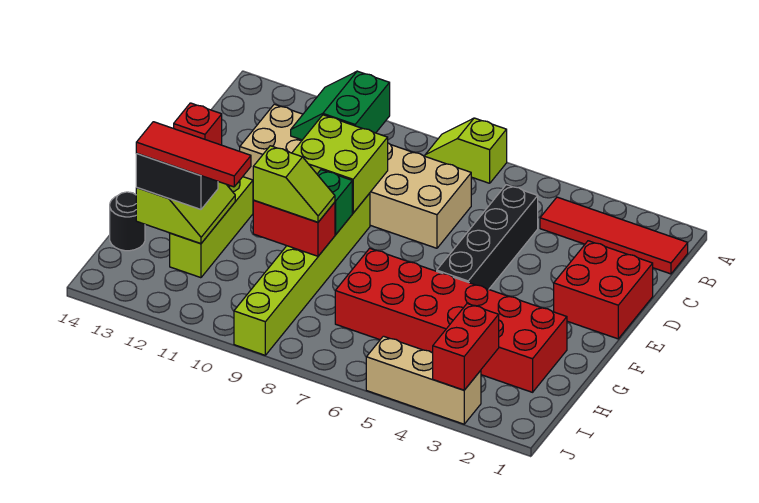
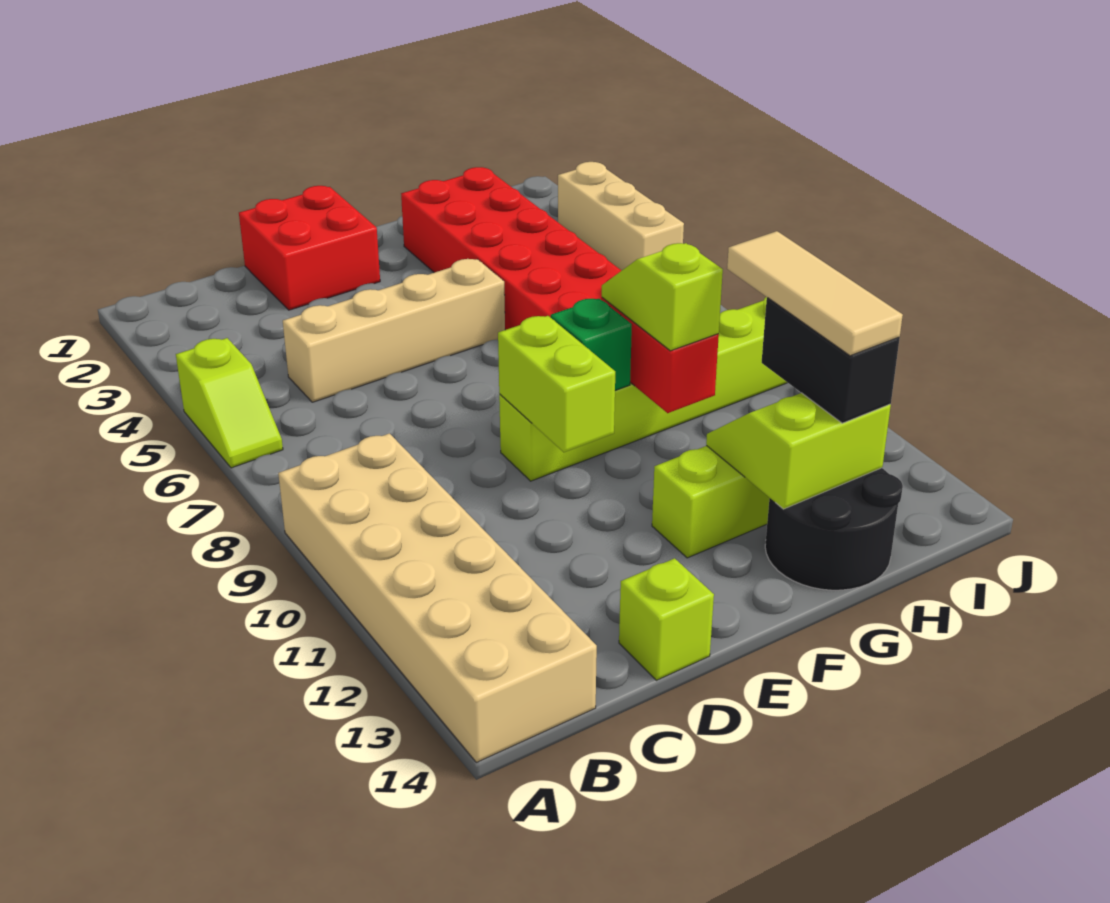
lime slope A7:A8 level 1 top 7 -> lime slope A5:A6 level 1 top 5
red tile B1:B4 level 1 -> none
green slope B10:C11 level 2 top 10 -> none
black brick C5:F5 level 1 -> tan brick C5:F5 level 1
tan brick C7:D12 level 1 -> tan brick A9:B14 level 1
lime brick D9:E10 level 2 -> lime brick E9:E10 level 2
red brick D14 level 1 -> lime brick D14 level 1
red tile H11:H13 level 4 -> tan tile H11:H13 level 4
black round brick H14 level 1 -> black round brick G13:H14 level 1
red brick I3:J3 level 2 -> none

